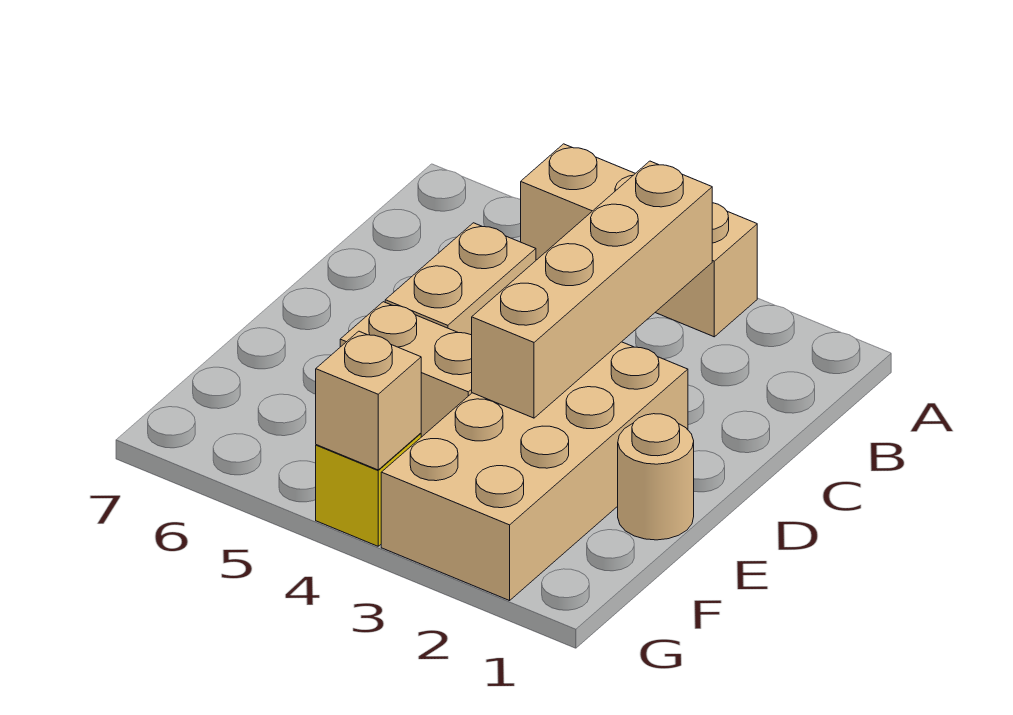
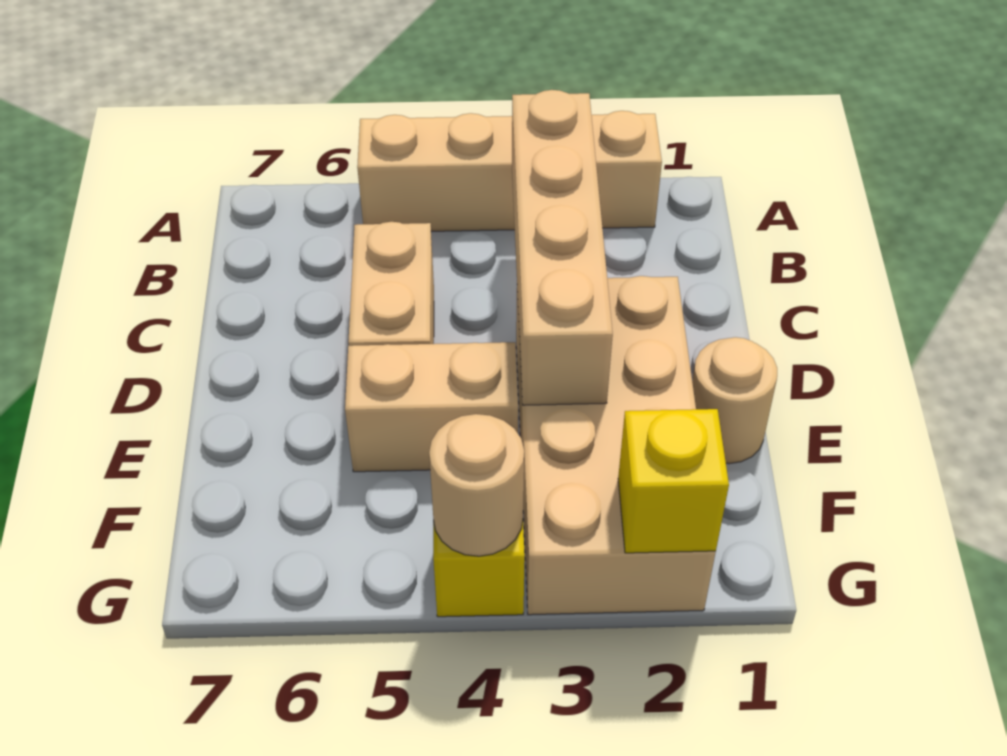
tan brick A3:A5 level 1 -> tan brick A2:A5 level 1
none -> yellow brick G2 level 2
tan brick G4 level 2 -> tan round brick G4 level 2

